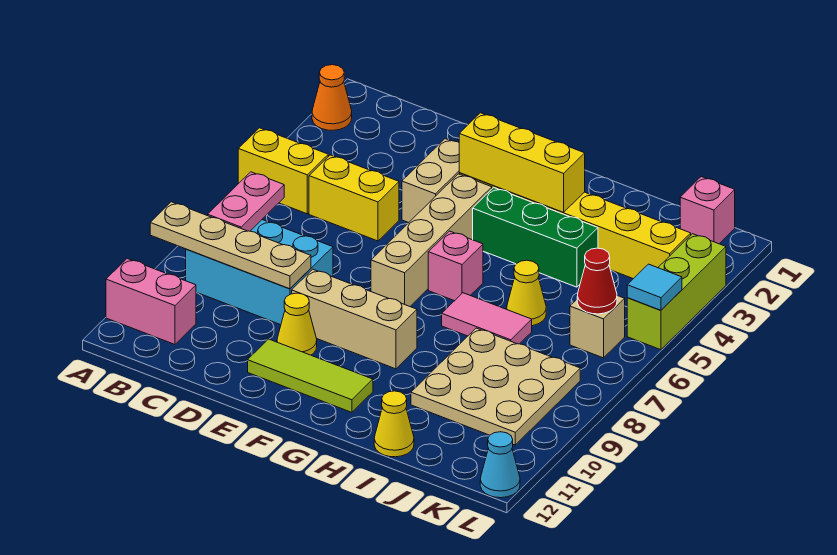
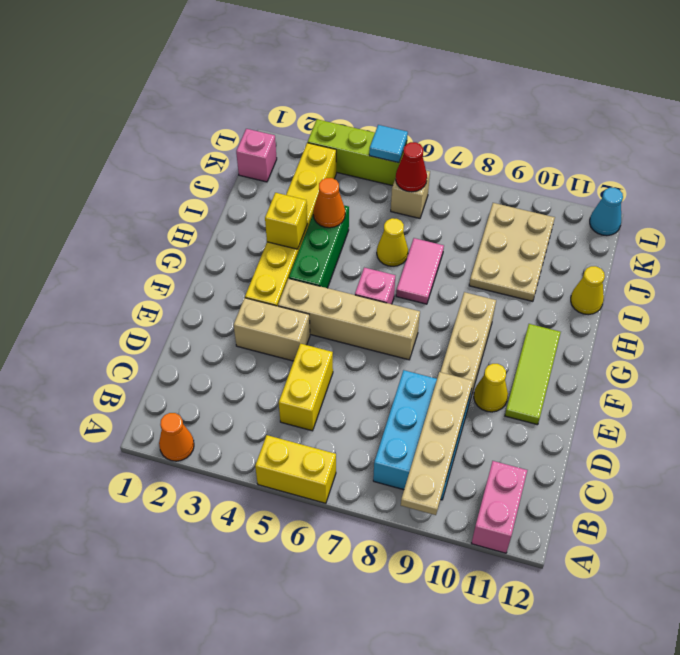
yellow brick A5:B5 level 1 -> yellow brick A5:A6 level 1
pink plate B7:B8 level 2 -> none
yellow brick F3:H3 level 2 -> yellow brick H3 level 2
none -> orange cone I4 level 2
tan plate I8:K10 level 1 -> tan plate I9:K10 level 1

